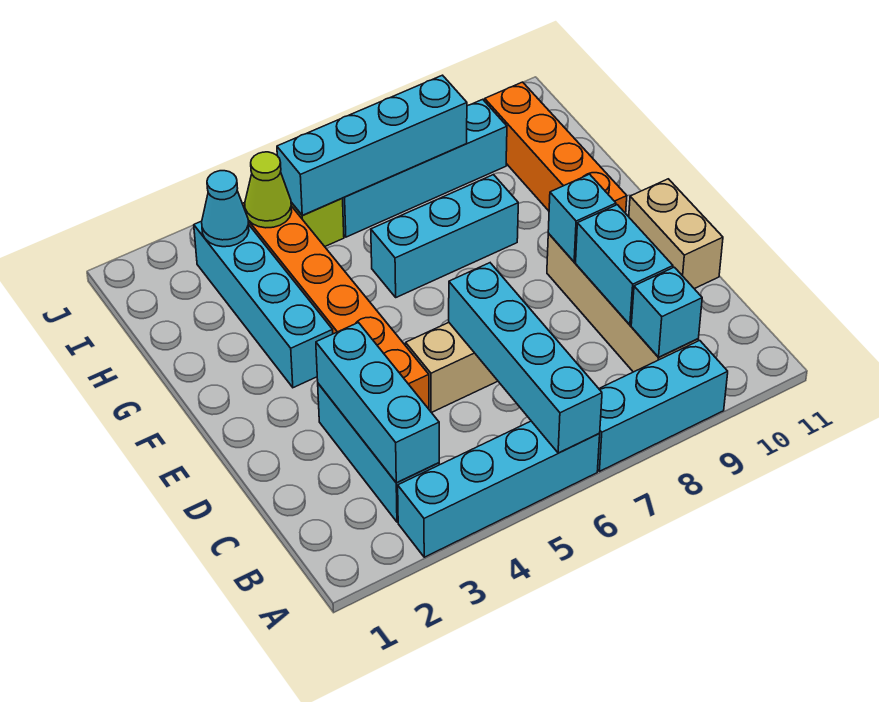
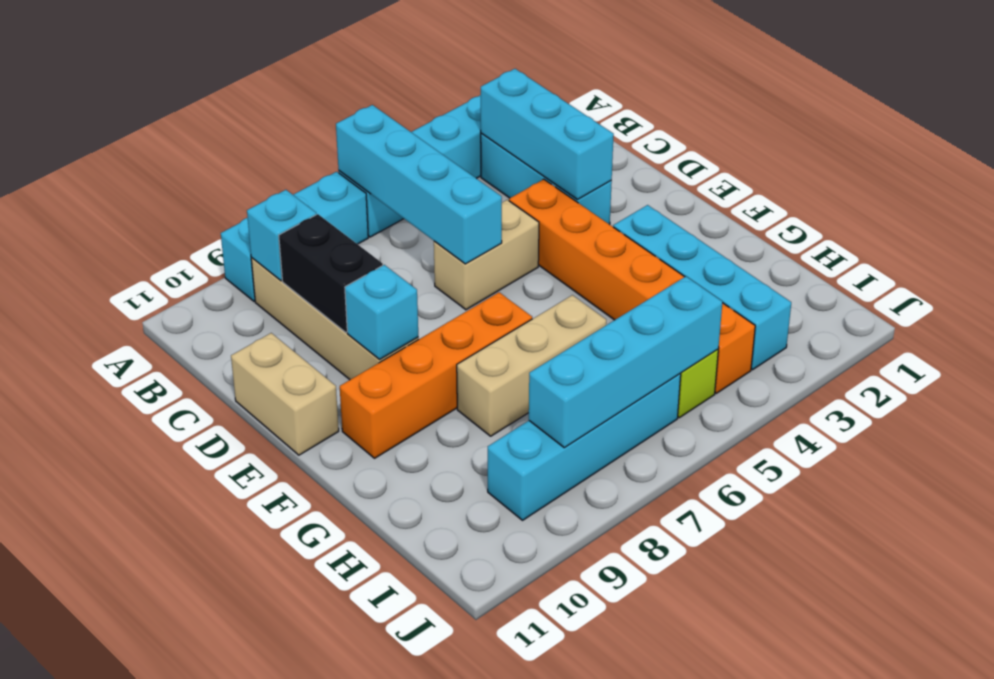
cyan brick C9:D9 level 2 -> black brick C9:D9 level 2
orange brick F10:I10 level 1 -> orange brick F7:F10 level 1
cyan brick G6:G8 level 1 -> tan brick G6:G8 level 1
cyan cone I3 level 2 -> none
lime cone I4 level 2 -> none

